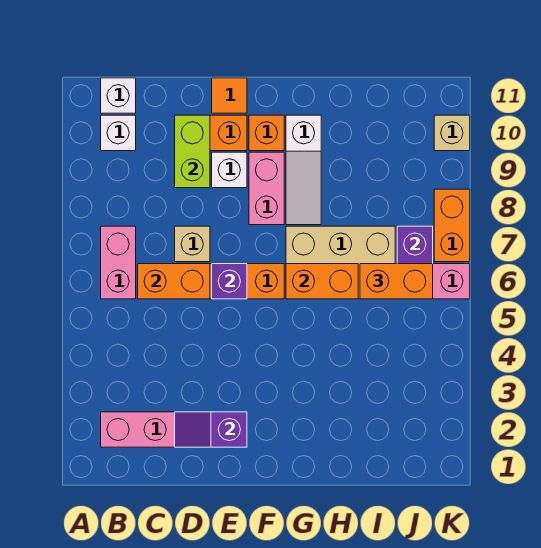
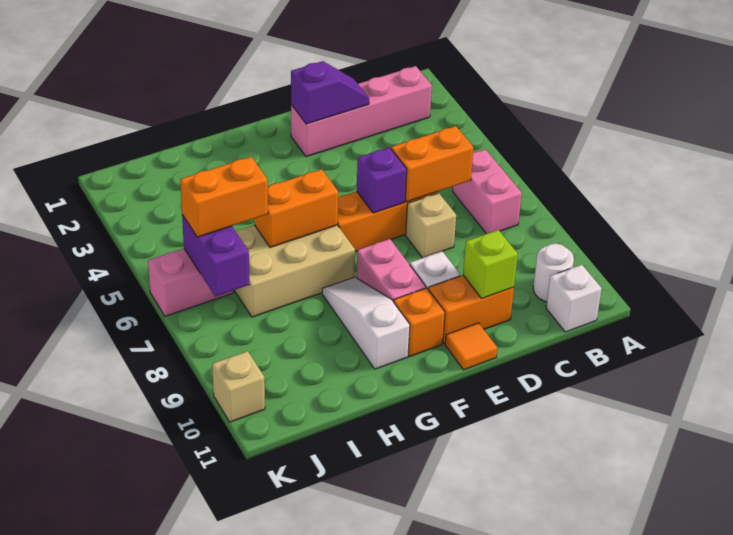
white brick B10 level 1 -> white round brick B10 level 1
lime brick D9:D10 level 2 -> lime brick D10 level 2
orange brick K7:K8 level 1 -> none

